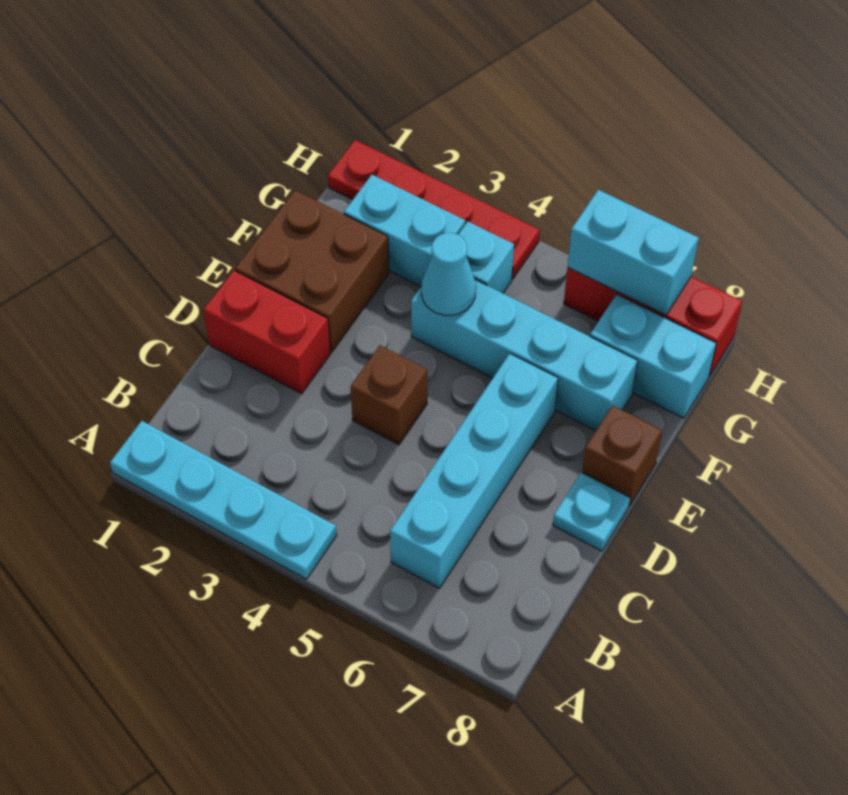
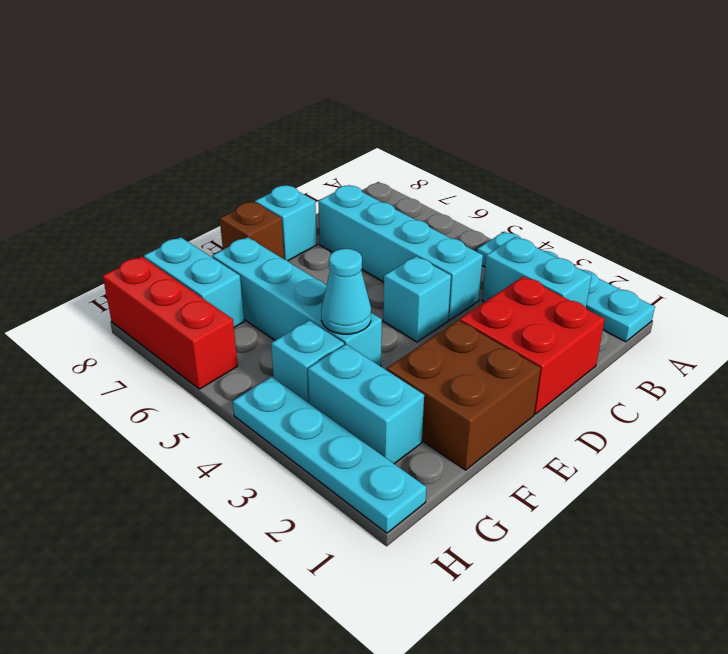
cyan brick B6:E6 level 1 -> cyan brick C4:C7 level 1
red brick D1:D2 level 1 -> red brick C1:D2 level 1
brown brick D4 level 1 -> cyan brick D4 level 1
cyan plate D8 level 1 -> cyan brick D8 level 1
red plate H1:H4 level 1 -> cyan plate H1:H4 level 1
cyan brick H6:H7 level 2 -> cyan brick B2:B3 level 1

